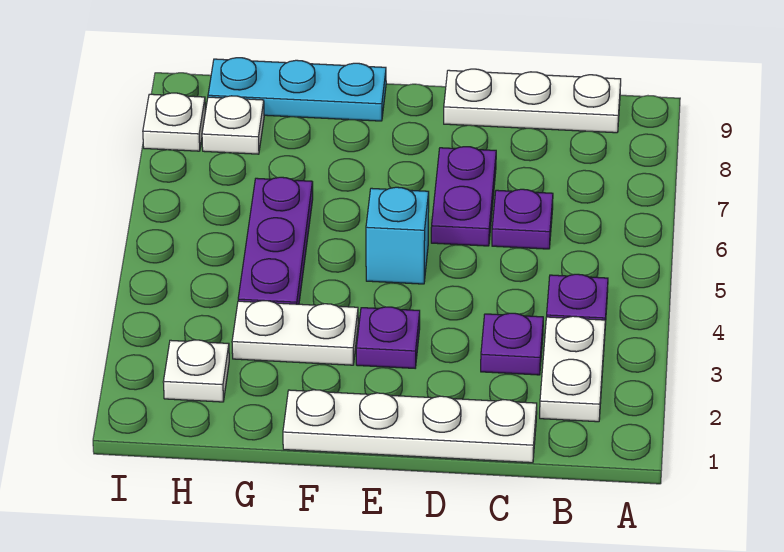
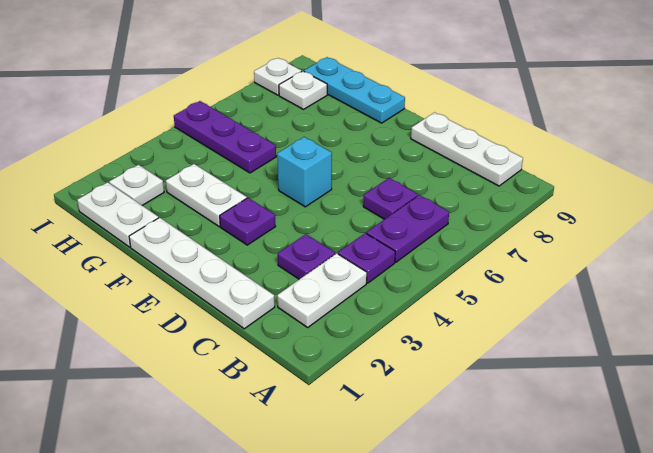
purple plate D6:D7 level 1 -> purple plate B5:B6 level 1
none -> white plate G1:H1 level 1
purple plate G4:G6 level 1 -> purple plate G5:I5 level 1

